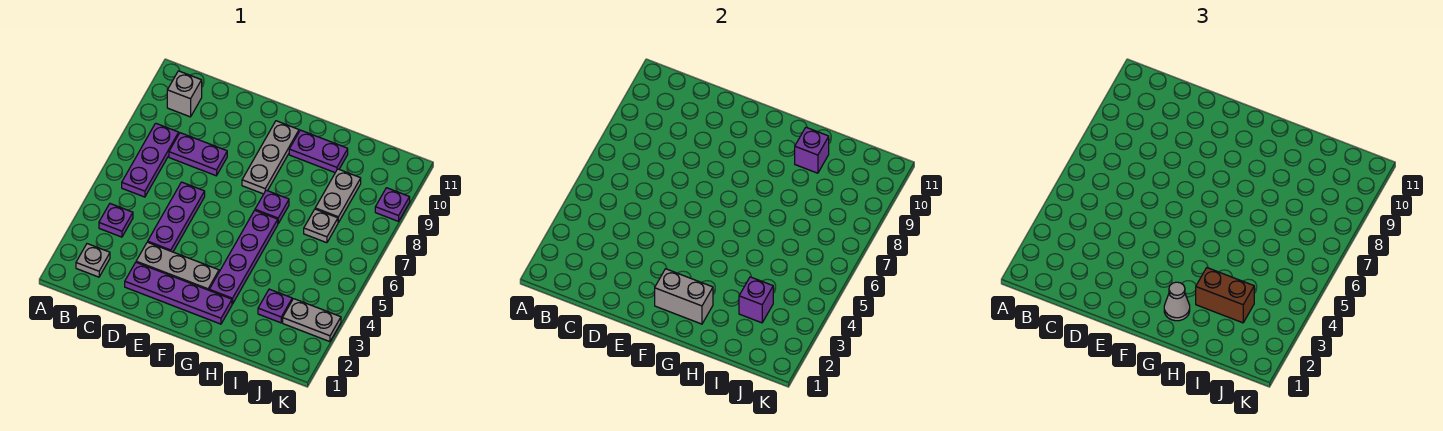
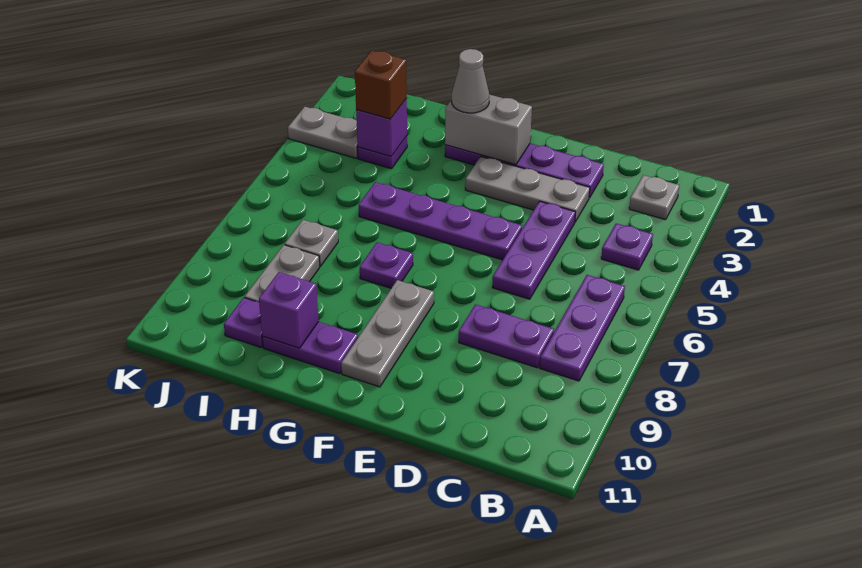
grey brick B10 level 1 -> none
purple plate G3:G6 level 1 -> purple plate E5:H5 level 1
brown brick H3:I3 level 3 -> brown brick I3 level 3
purple plate K9 level 1 -> purple plate I10 level 1

